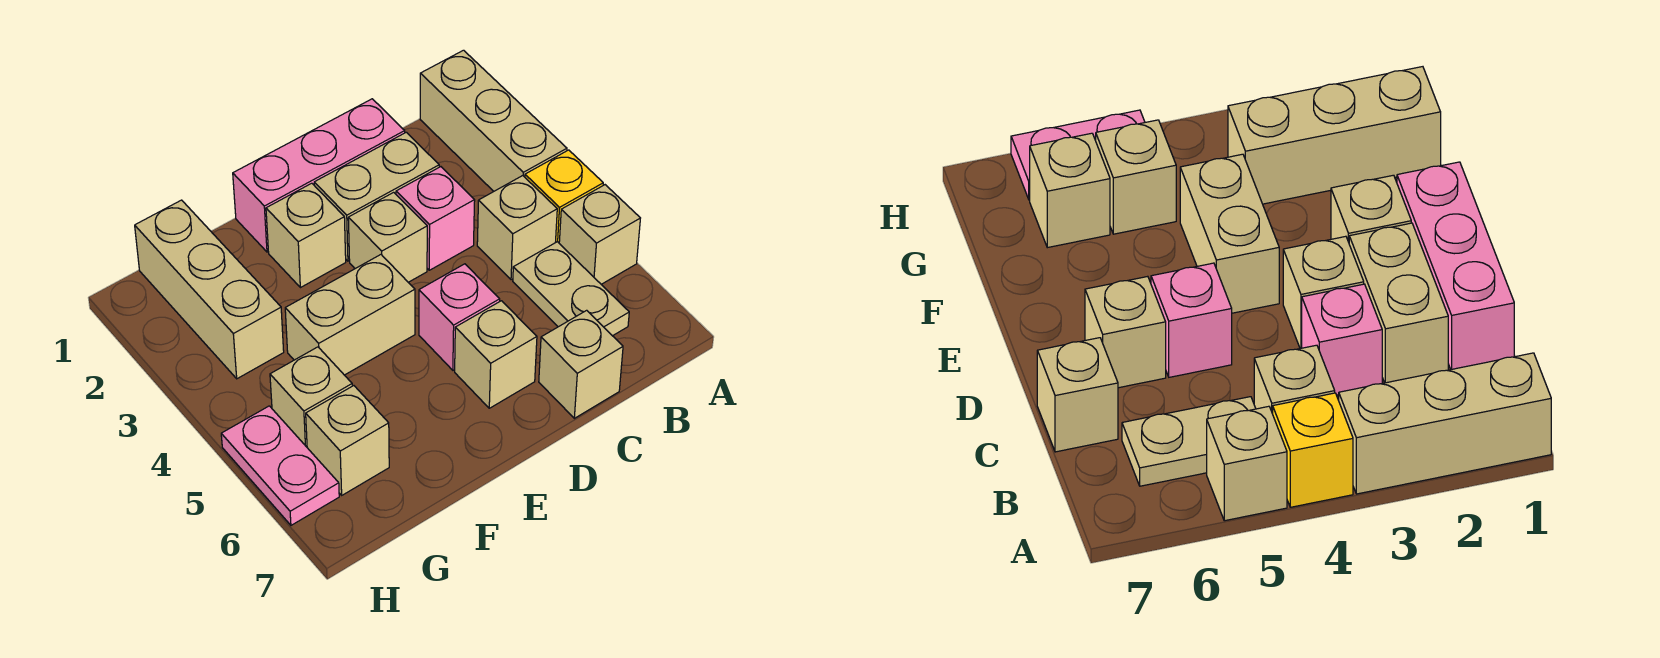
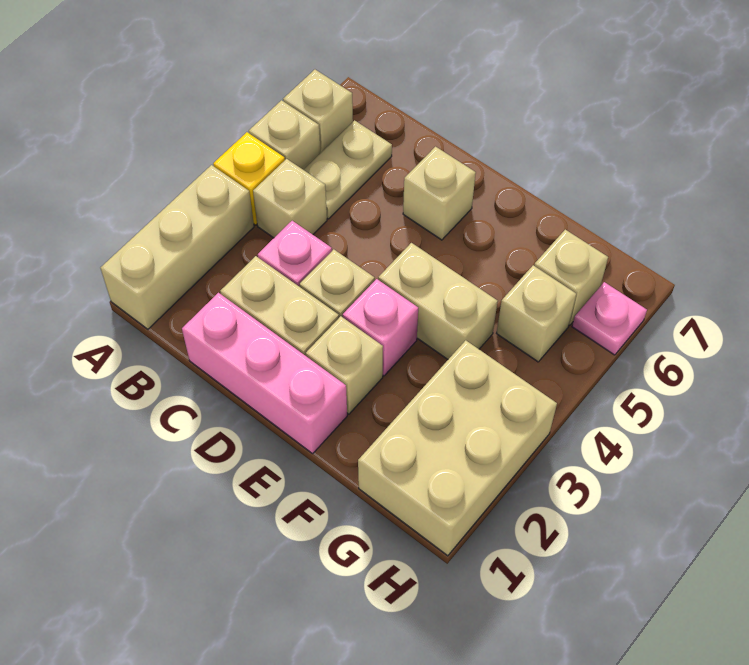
tan brick C7 level 1 -> tan brick A6 level 1
pink brick D5 level 1 -> pink brick E3 level 1
tan brick G1:G3 level 1 -> tan brick G1:H3 level 1
pink plate H5:H6 level 1 -> pink plate H6 level 1

